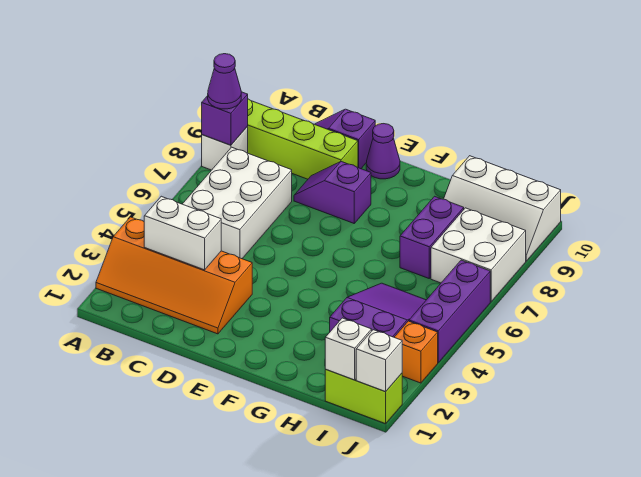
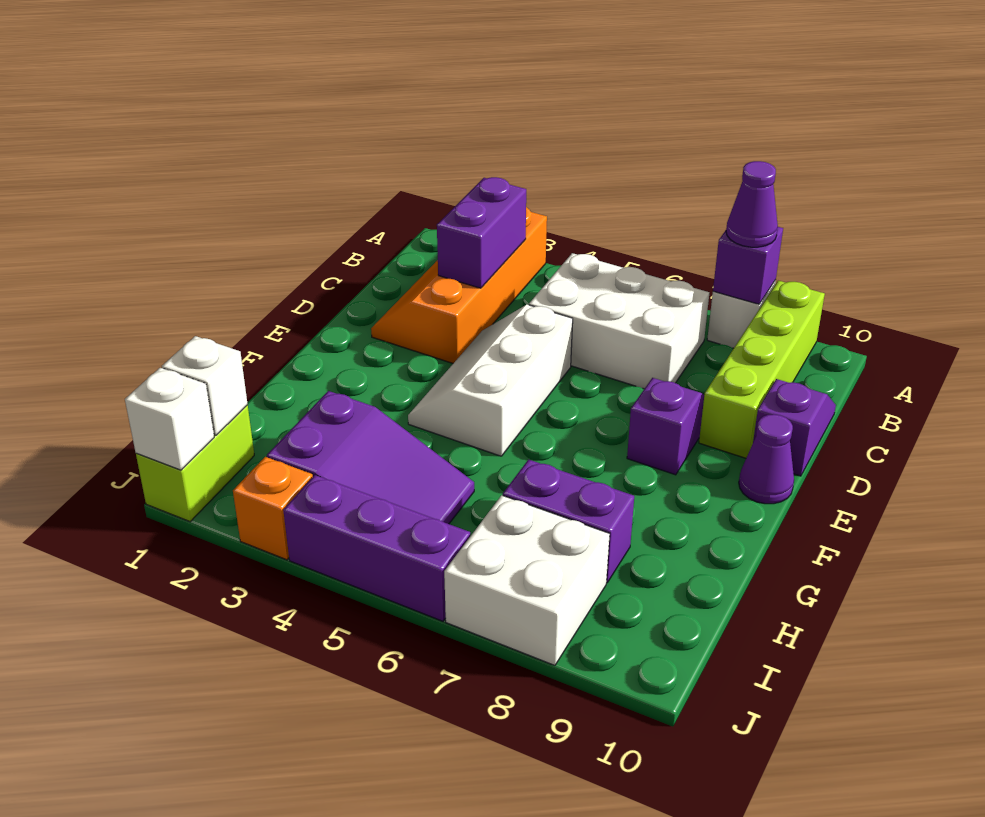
white brick B3:C3 level 2 -> purple brick B3:C3 level 2
white slope H9:J10 level 1 top 10 -> white slope D4:F5 level 1 top 5

